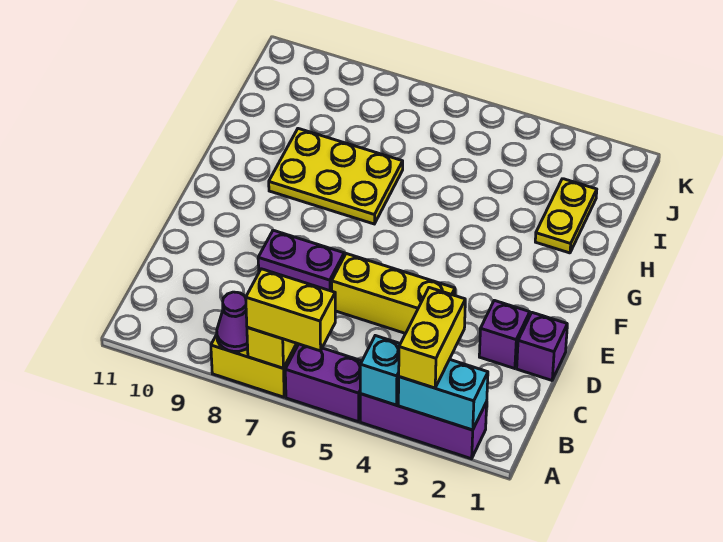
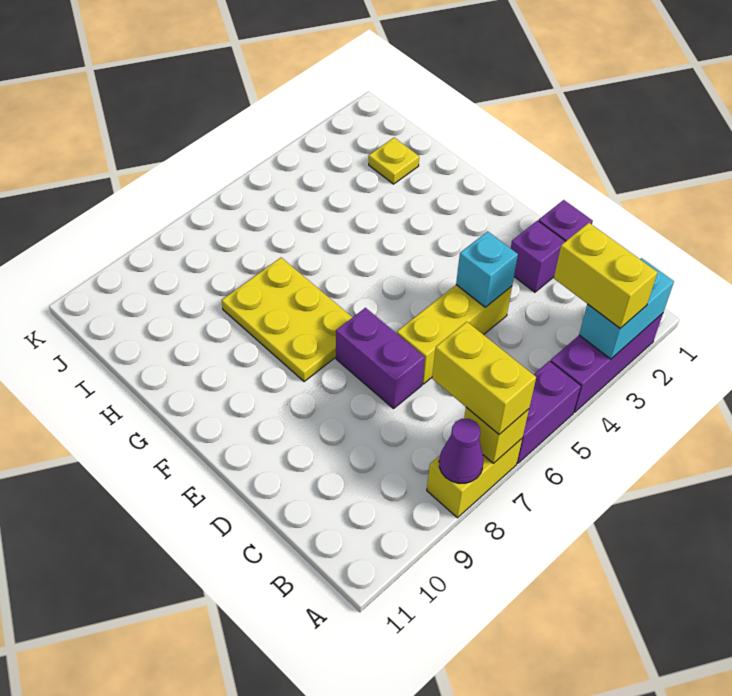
cyan brick A4 level 2 -> cyan brick D4 level 2
yellow brick A6:A7 level 3 -> yellow brick A7:B7 level 3
purple brick D7:D8 level 1 -> purple brick D7:E7 level 1
yellow plate G7:H9 level 1 -> yellow plate F7:H8 level 1
yellow plate H2:I2 level 1 -> yellow plate I2 level 1

